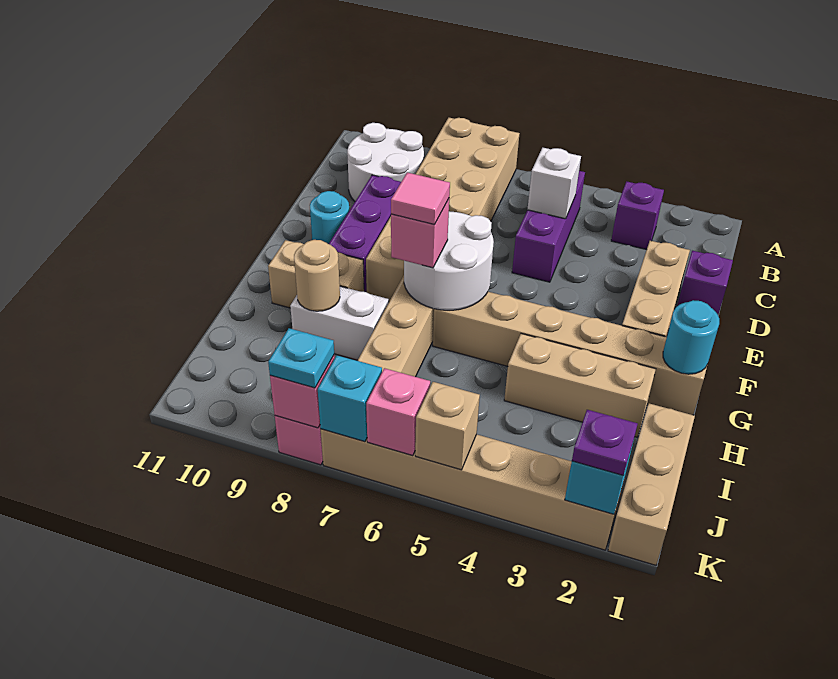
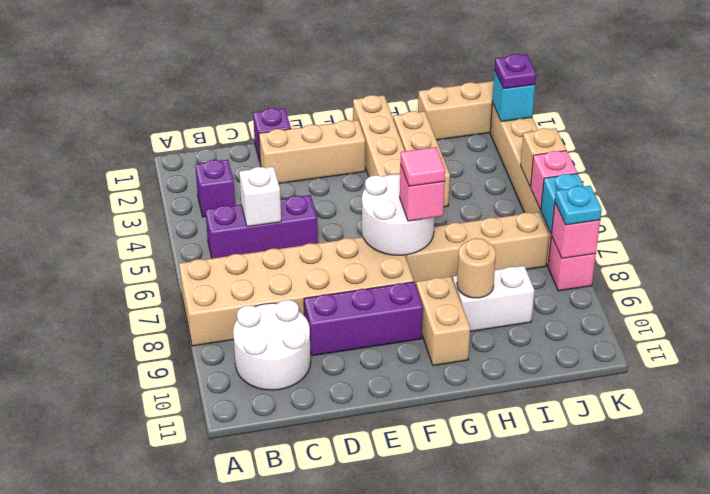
cyan round brick E10 level 1 -> none
cyan round brick G1 level 2 -> none
white brick H8:H9 level 1 -> white brick H9:I9 level 1

